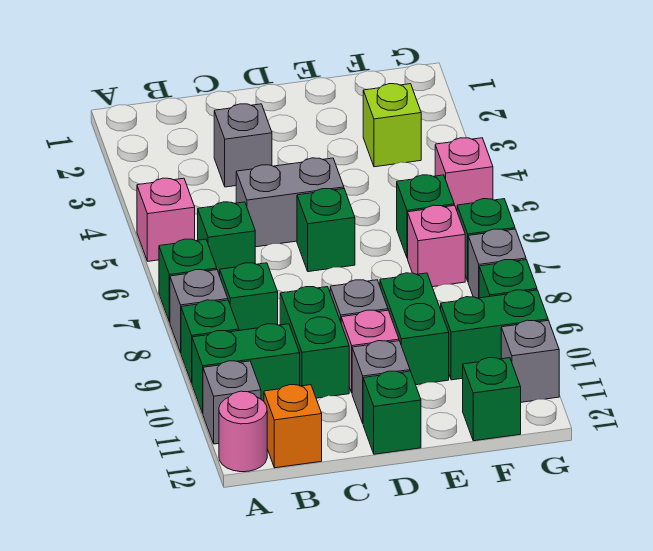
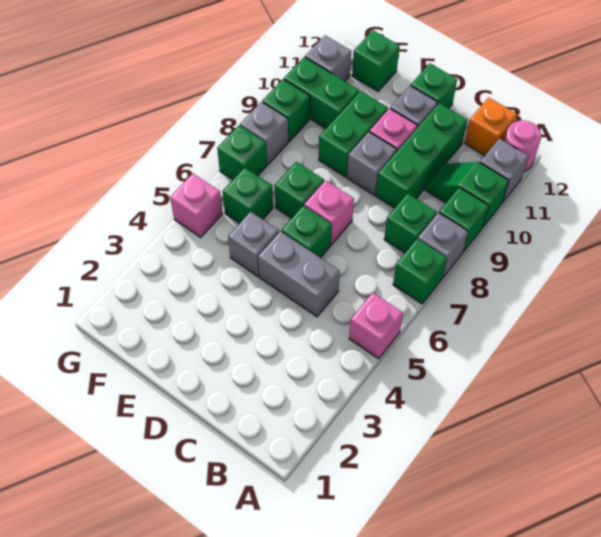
green brick A10:B10 level 1 -> green slope A10:B10 level 1 top A
green brick B6 level 1 -> green brick E7 level 1
grey brick C3 level 1 -> grey brick E5 level 1
green brick C9:C10 level 1 -> green brick C9:C11 level 1
lime brick F3 level 1 -> none
pink brick F7 level 1 -> pink brick D7 level 1

